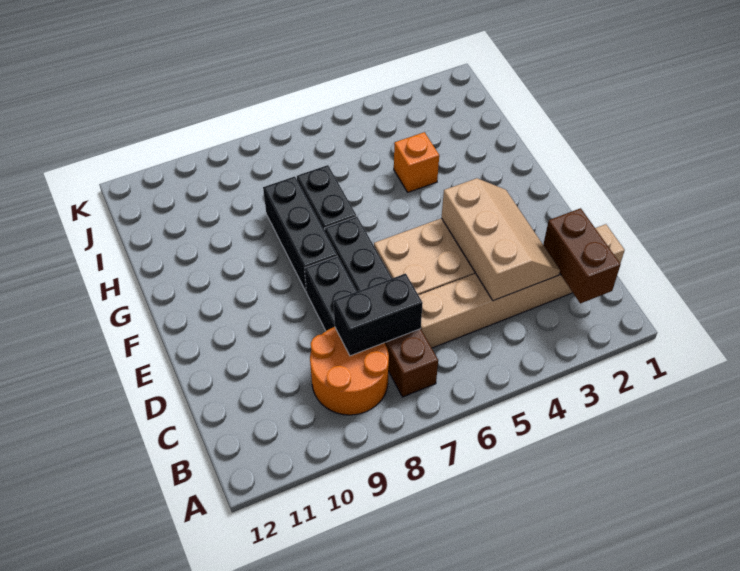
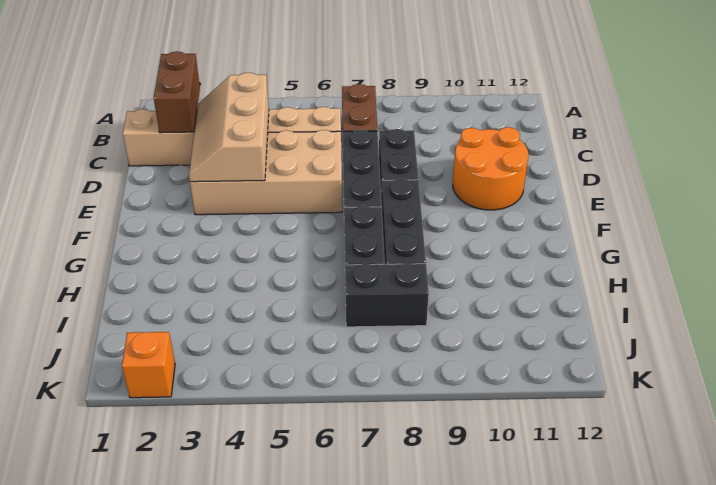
orange round brick B8:C9 level 1 -> orange round brick D10:E11 level 1
black brick C7:C8 level 2 -> black brick I7:I8 level 1
orange brick H4 level 1 -> orange brick K2 level 1

